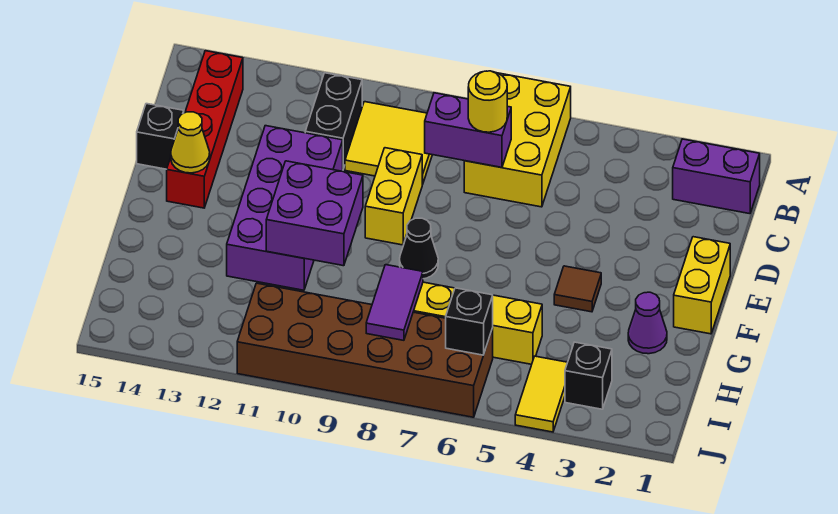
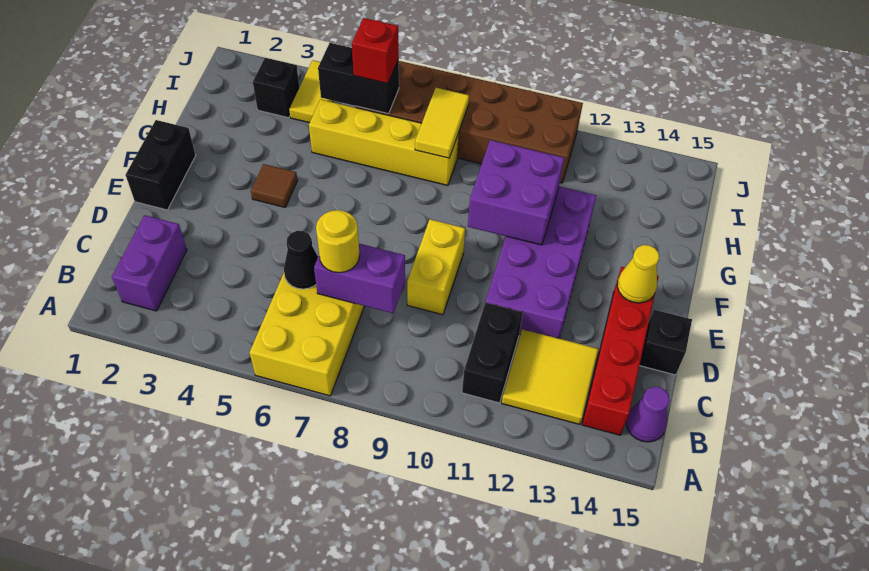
purple brick B1:B2 level 1 -> purple brick B2:C2 level 1
yellow tile B9:C10 level 1 -> yellow tile B12:C13 level 1
yellow brick E1:F1 level 1 -> black brick E1:F1 level 1
black cone F8 level 1 -> black cone C6 level 2
purple cone G2 level 1 -> purple cone B15 level 1
purple tile H8:I8 level 2 -> yellow tile H8:I8 level 2
black brick I6 level 2 -> black brick I5:I6 level 2
none -> red brick I6 level 3

